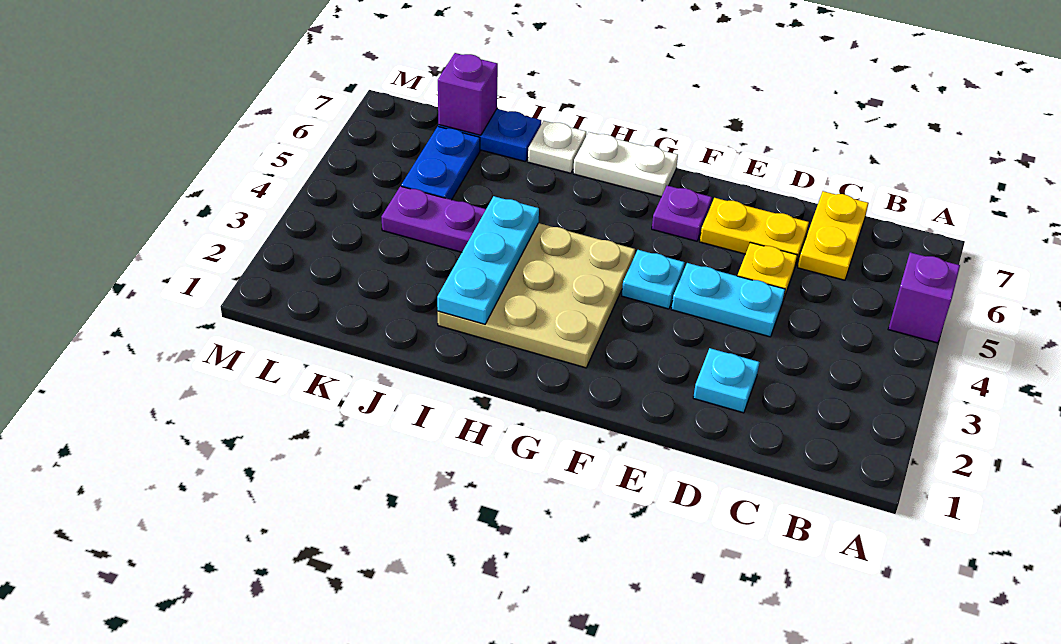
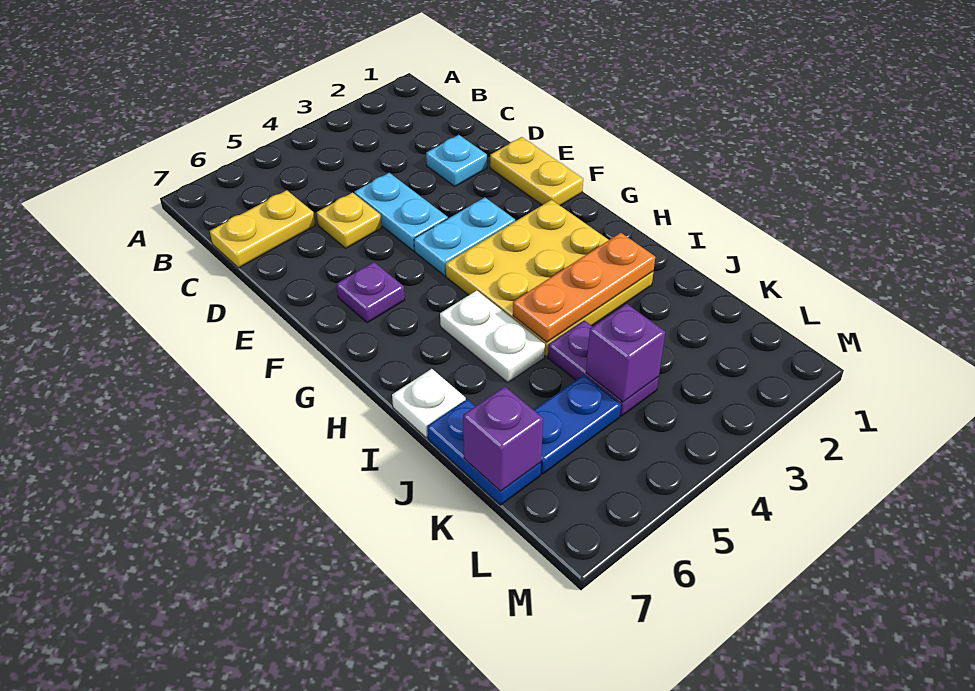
purple brick A5 level 1 -> purple brick K4 level 2
yellow plate D6:E6 level 1 -> yellow plate E1:F1 level 1
cyan plate F4 level 1 -> cyan plate F3:F4 level 1
tan plate G2:I4 level 1 -> yellow plate G2:I4 level 1
white plate G7:H7 level 1 -> white plate H5:I5 level 1
cyan plate I2:I4 level 2 -> orange plate I2:I4 level 2

